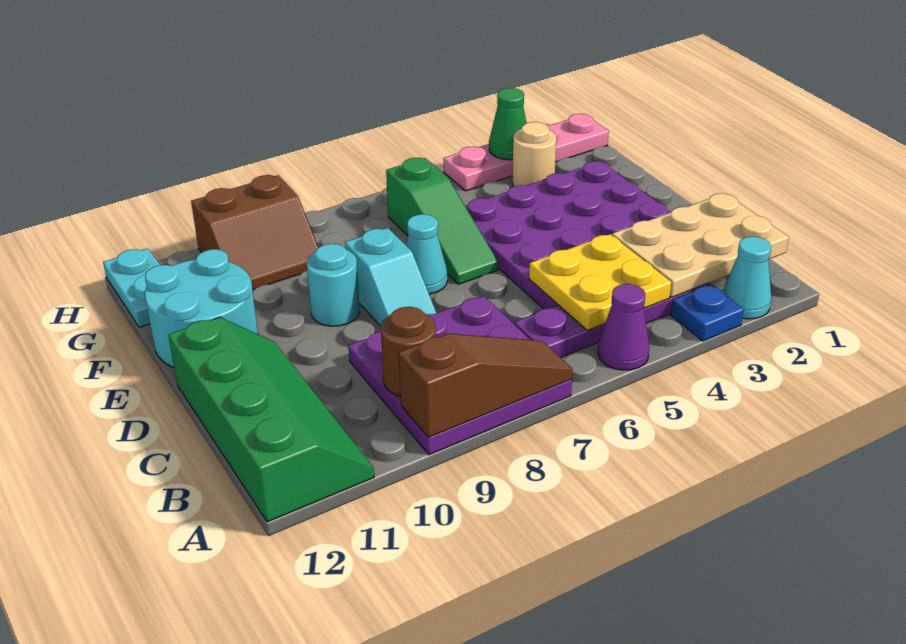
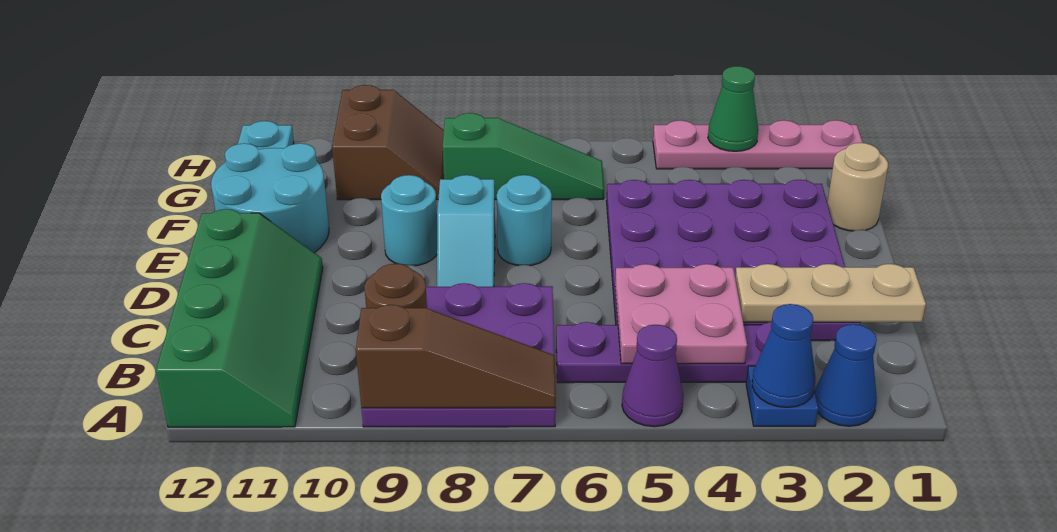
cyan cone A2 level 1 -> blue cone A2 level 1
none -> blue cone A3 level 2
tan plate B1:C3 level 2 -> tan plate C1:C3 level 2
yellow plate B4:C5 level 2 -> pink plate B4:C5 level 2
green slope E6:G6 level 1 top G -> green slope G6:G8 level 1 top 8
cyan cone E7 level 1 -> cyan round brick E7 level 1
tan round brick G3 level 1 -> tan round brick F1 level 1
brown slope G9:H10 level 1 top H -> brown slope G9:H10 level 1 top 10

